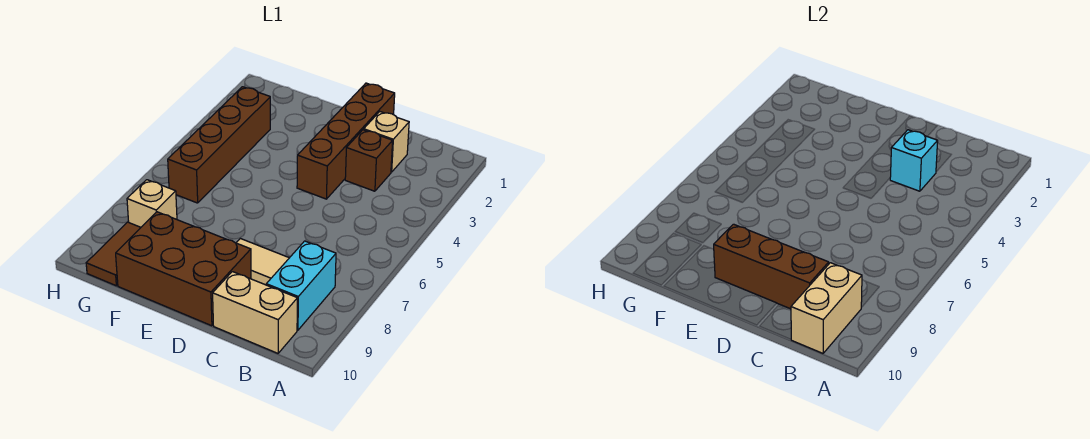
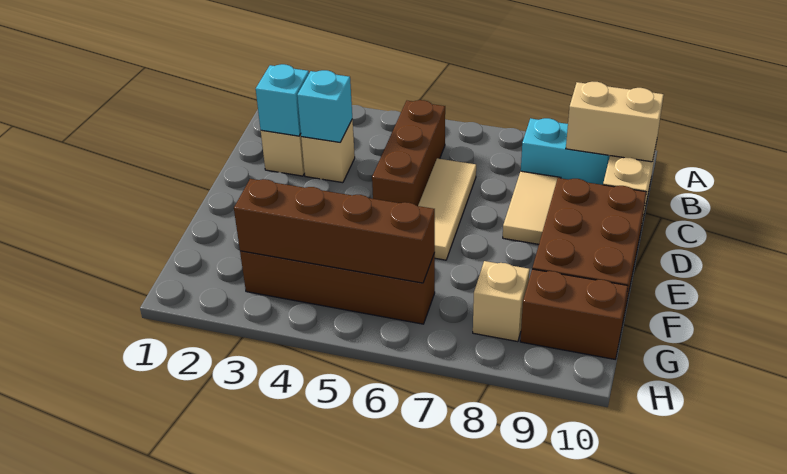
none -> cyan brick C2 level 2
brown brick C3 level 1 -> tan brick C3 level 1
none -> tan tile C6:E6 level 1
brown brick C9:E9 level 2 -> brown brick B5:D5 level 1
brown brick D1:D4 level 1 -> brown brick G3:G6 level 2
brown tile G9:G10 level 1 -> brown brick G9:G10 level 1

